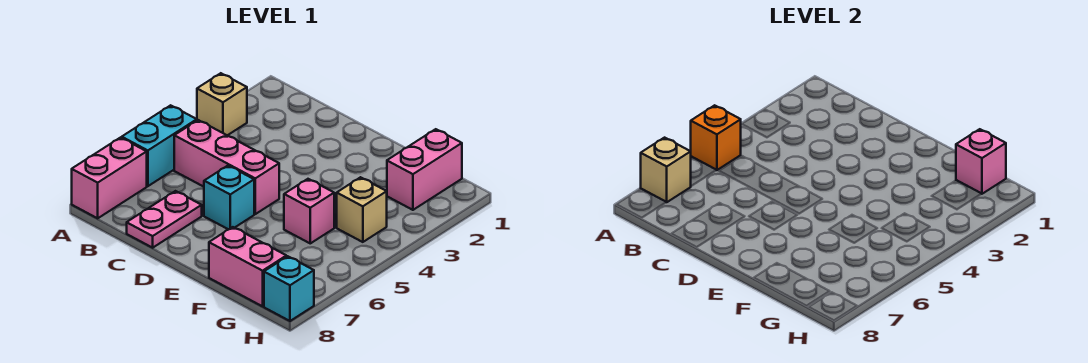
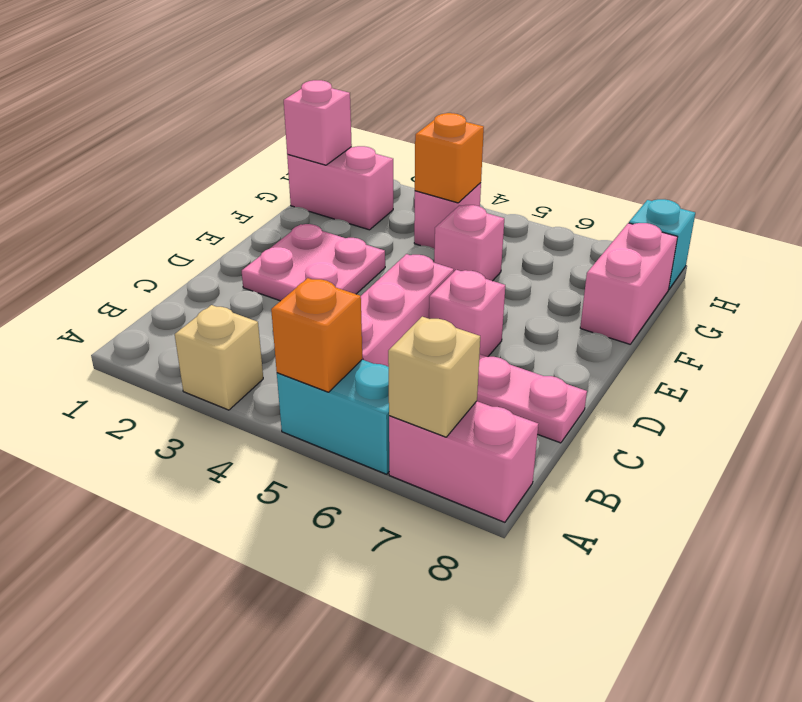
none -> pink plate D2:E3 level 1
cyan brick D6 level 1 -> pink brick D6 level 1
tan brick G4 level 1 -> pink brick G4 level 1
none -> orange brick G4 level 2

